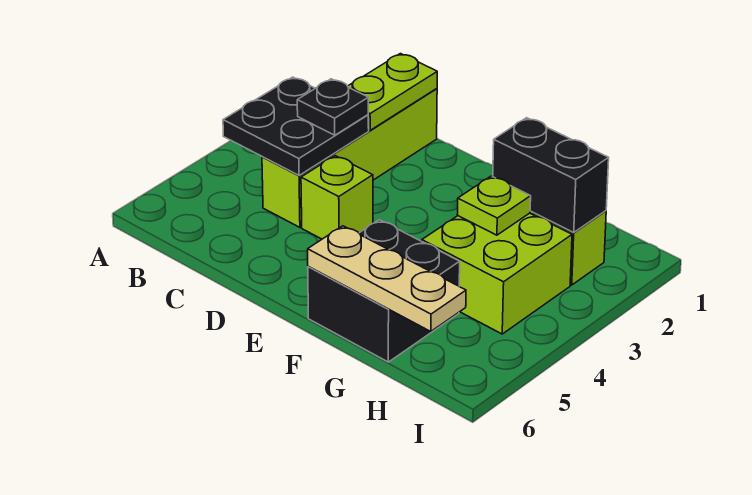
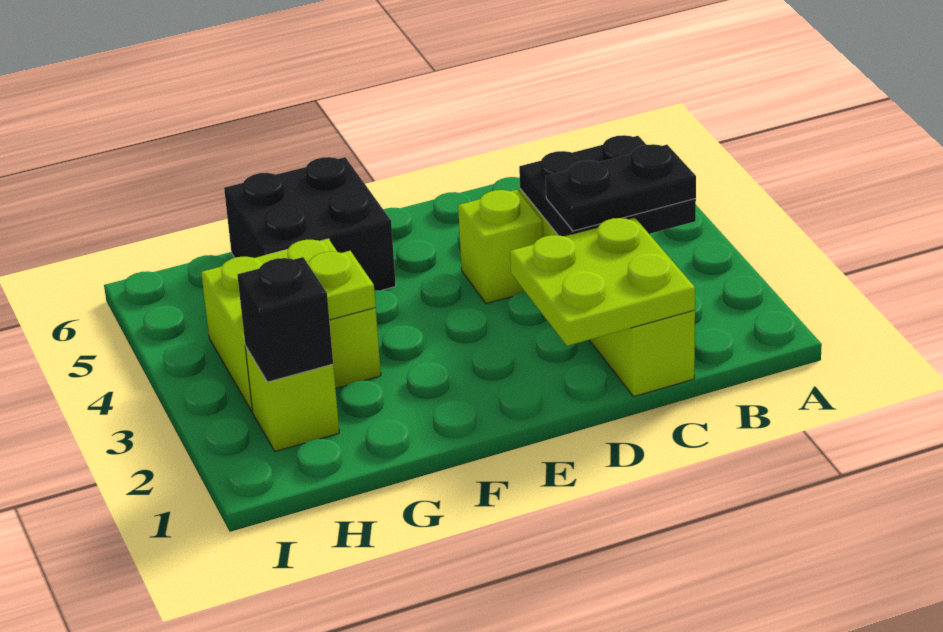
lime plate C1:C2 level 2 -> lime plate C1:D2 level 2
black plate C3 level 3 -> black plate B3:C3 level 3
tan plate F6:H6 level 2 -> none
black brick G2:H2 level 2 -> black brick H2 level 2

